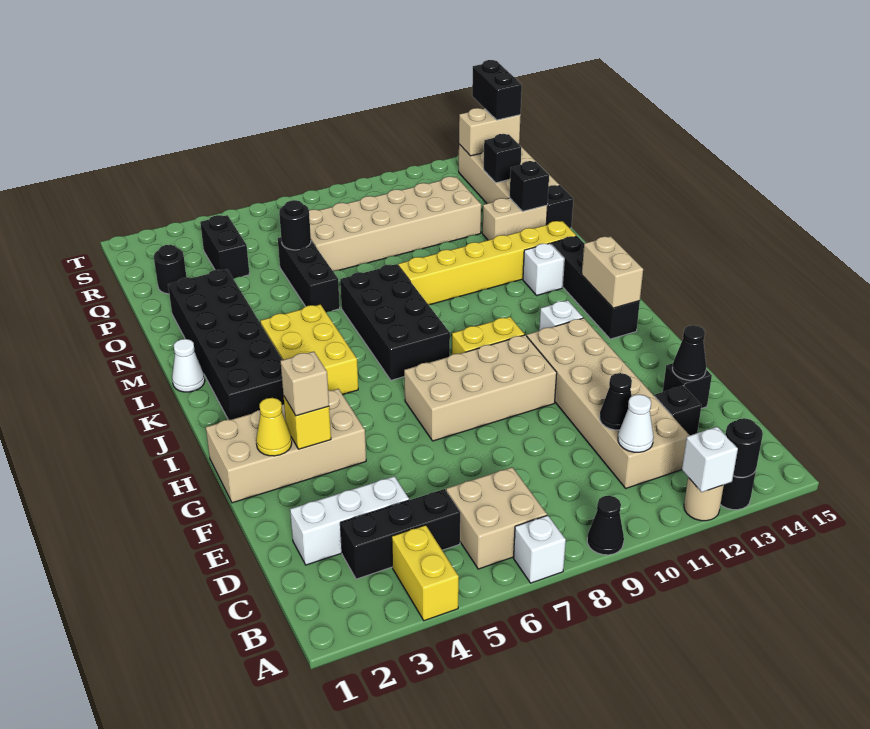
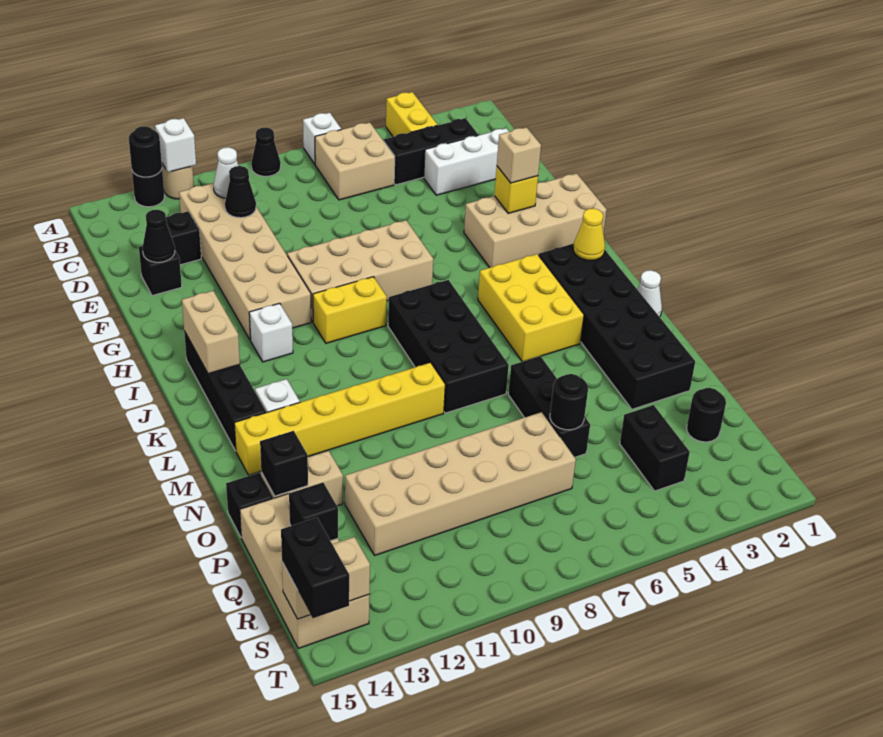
yellow cone G2 level 2 -> yellow cone J2 level 2

